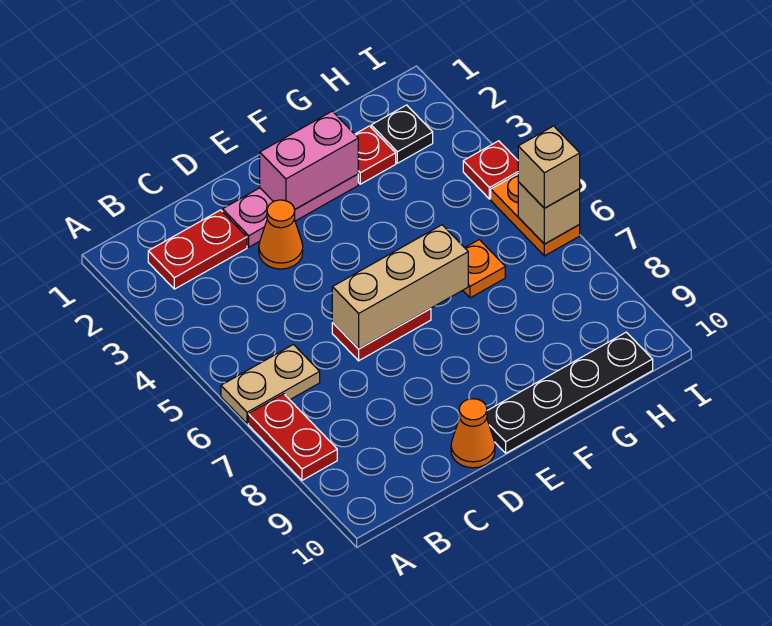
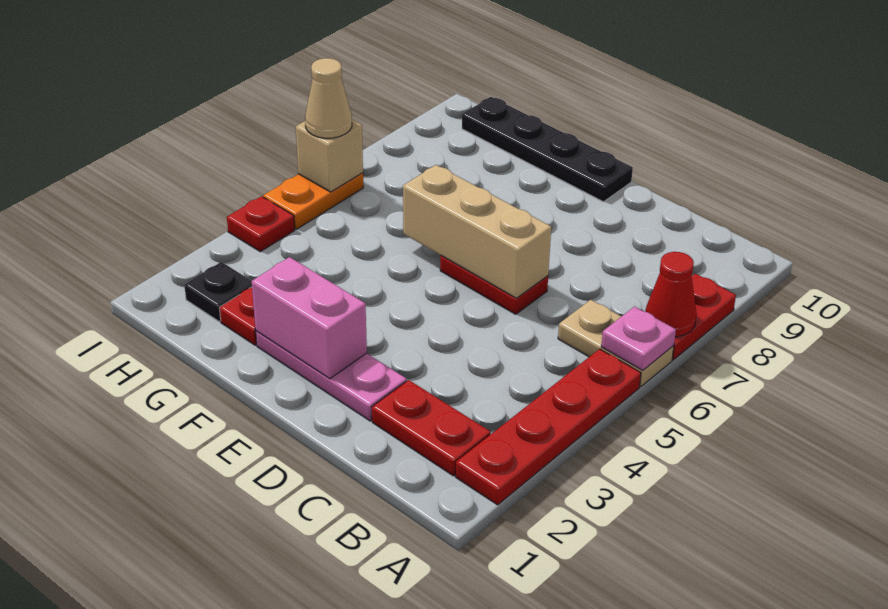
none -> red plate A2:A5 level 1
none -> pink plate A6 level 2
none -> red cone A7 level 2
orange cone D3 level 1 -> none
orange cone D10 level 1 -> none
orange plate G6 level 1 -> none
tan brick I6 level 3 -> tan cone I6 level 3

